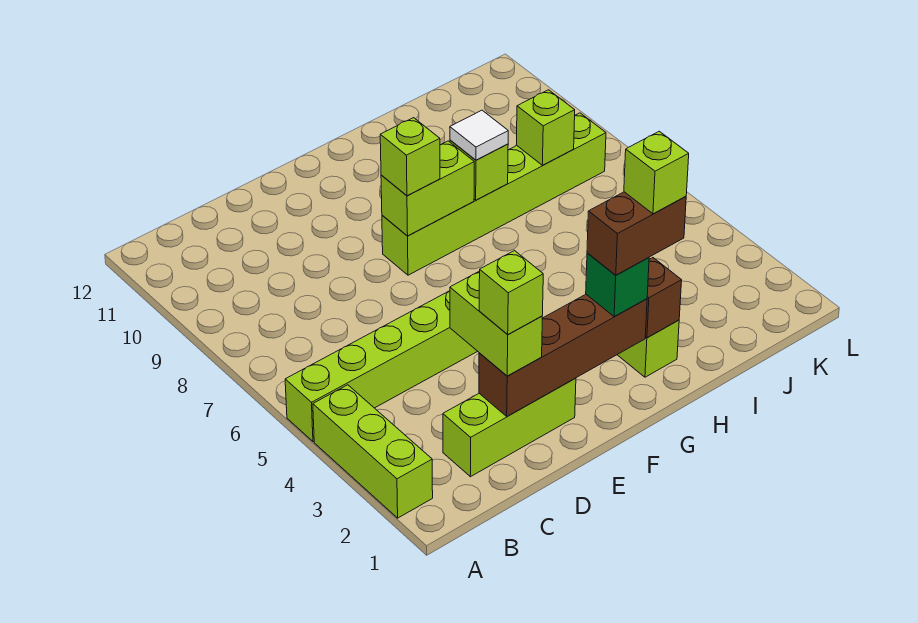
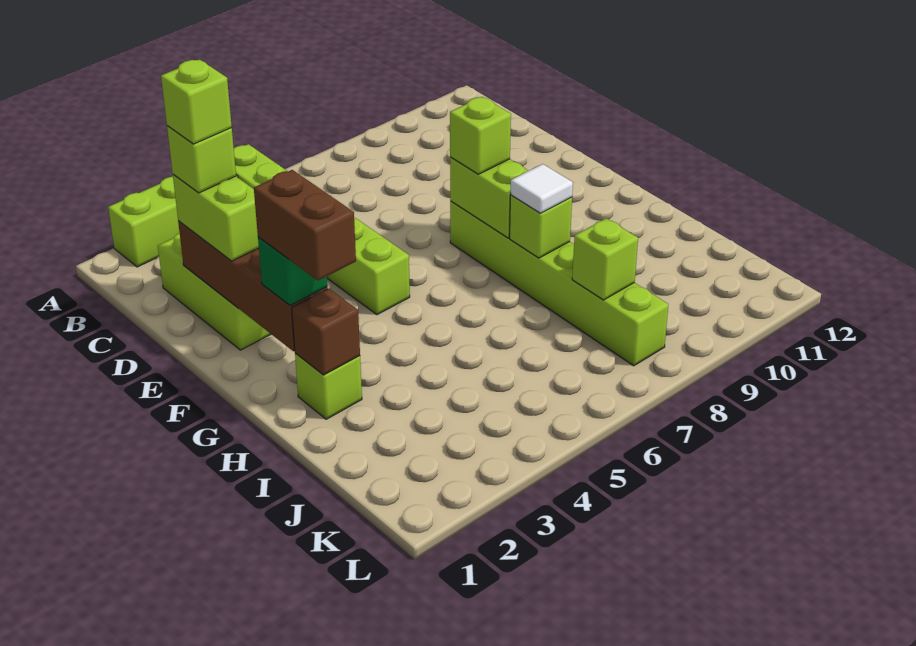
lime brick D2:D3 level 3 -> lime brick D2:E2 level 3
lime brick H2 level 5 -> lime brick D2 level 5

